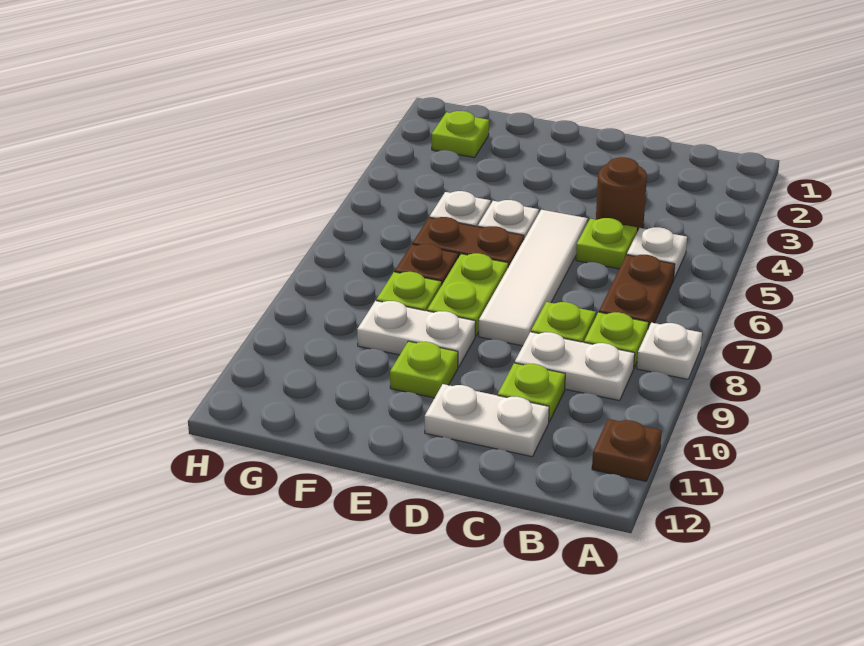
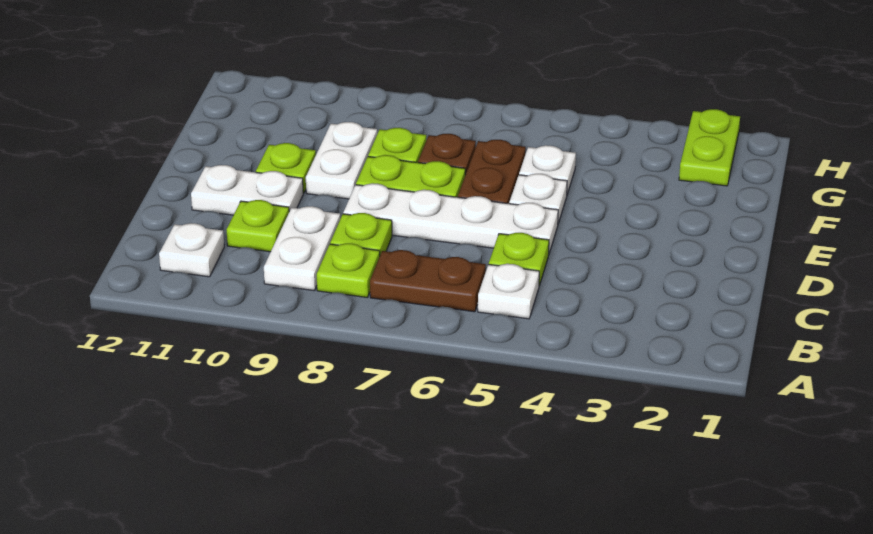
white plate A8 level 1 -> white plate B11 level 1
brown plate A11 level 1 -> none
brown round brick C4 level 1 -> none
white plate C11:D11 level 1 -> white plate D10:D11 level 1
white tile D5:D8 level 1 -> white plate D5:D8 level 1
lime plate G2 level 1 -> lime plate G2:H2 level 1

